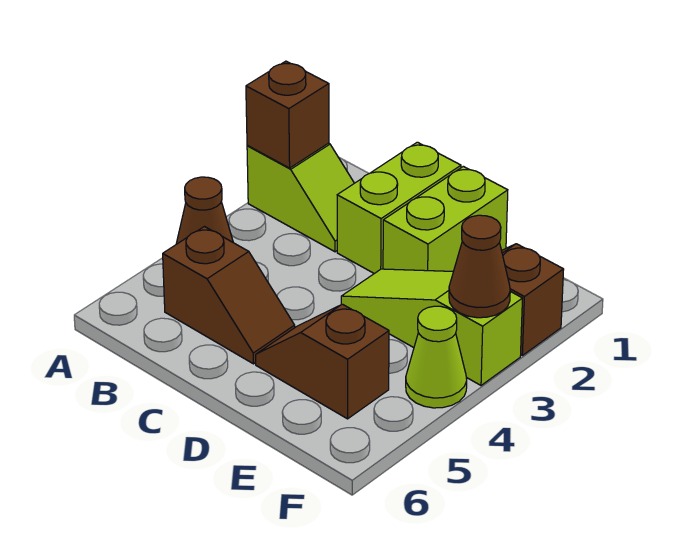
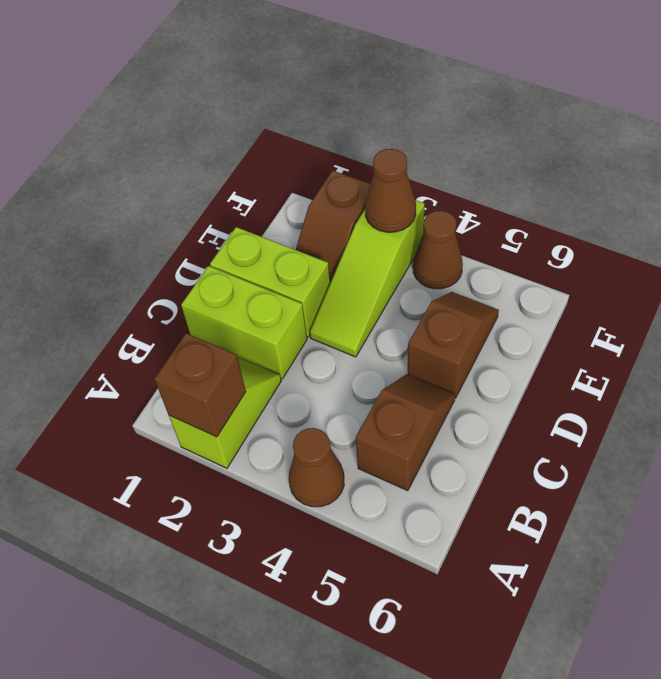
brown slope D5:E5 level 1 top E -> brown slope D5:E5 level 1 top D
lime cone F4 level 1 -> brown cone F4 level 1

